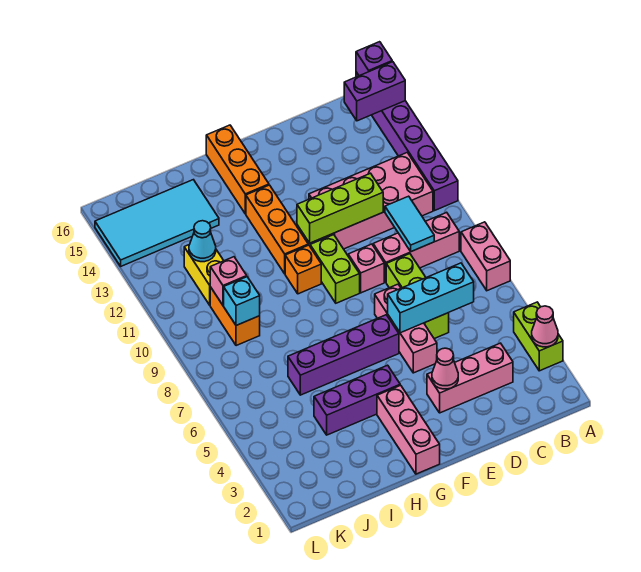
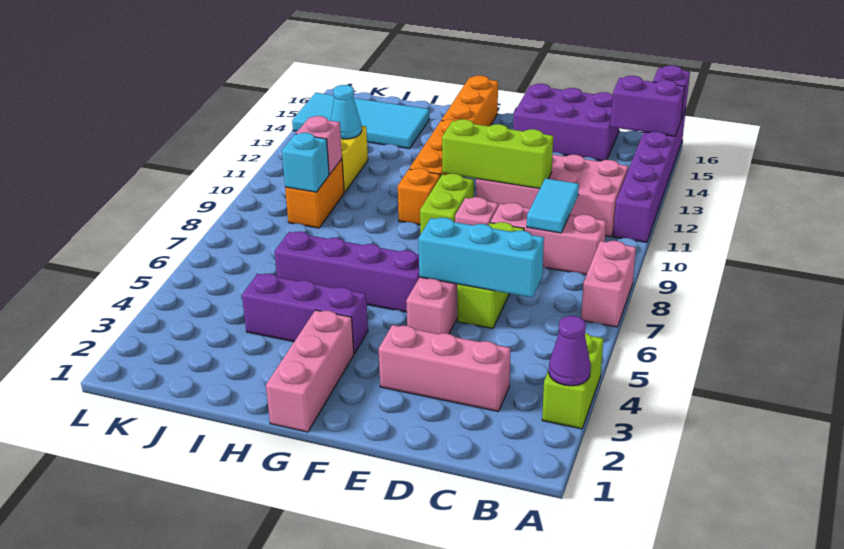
pink cone A3 level 2 -> purple cone A3 level 2
none -> purple brick C15:E16 level 1
pink cone E3 level 2 -> none

